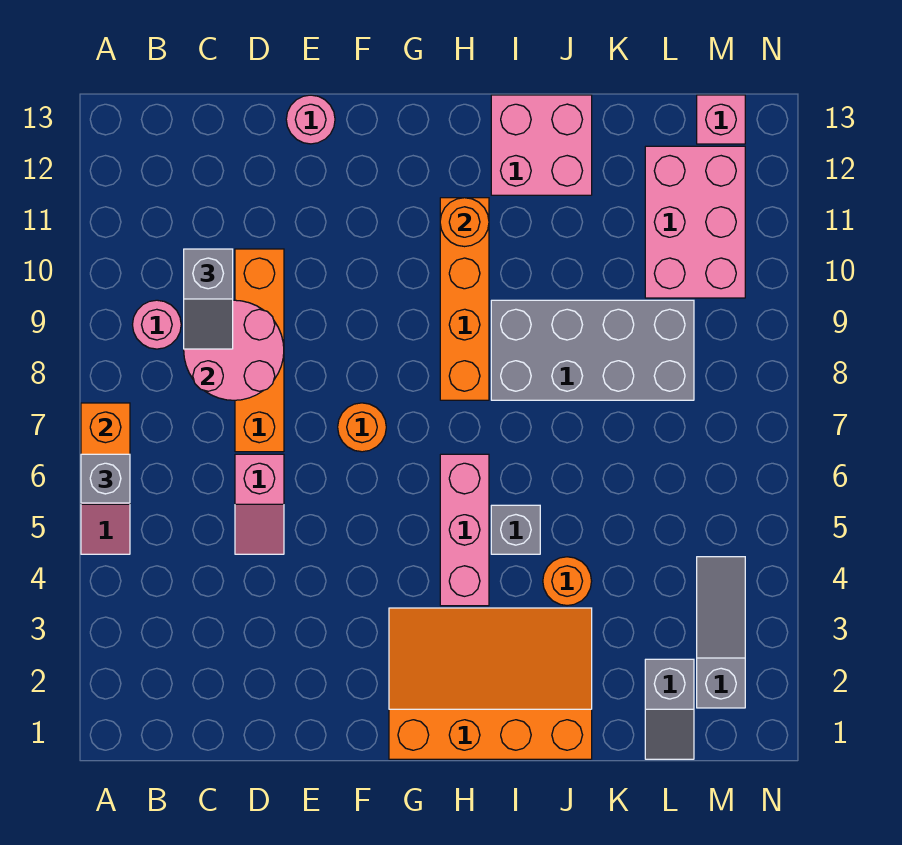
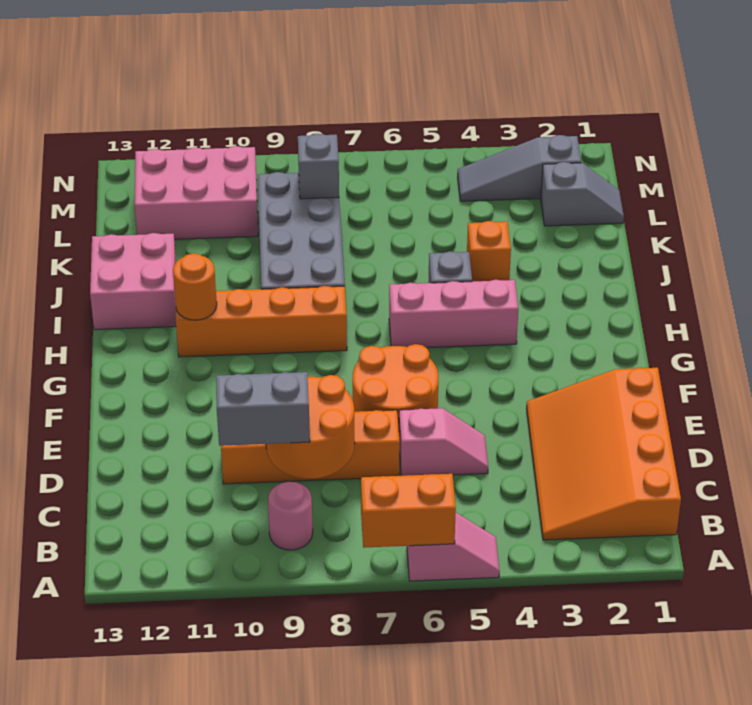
grey brick A6 level 3 -> grey brick L8 level 2
pink round brick C8:D9 level 2 -> orange round brick C8:D9 level 2
grey slope C9:C10 level 3 top 10 -> grey brick C9:C10 level 3
pink round brick E13 level 1 -> none
orange round brick F7 level 1 -> orange round brick E6:F7 level 1
orange slope G1:J3 level 1 top 1 -> orange slope B1:E3 level 1 top 1
orange round brick J4 level 1 -> orange brick J4 level 1
pink brick M13 level 1 -> none

